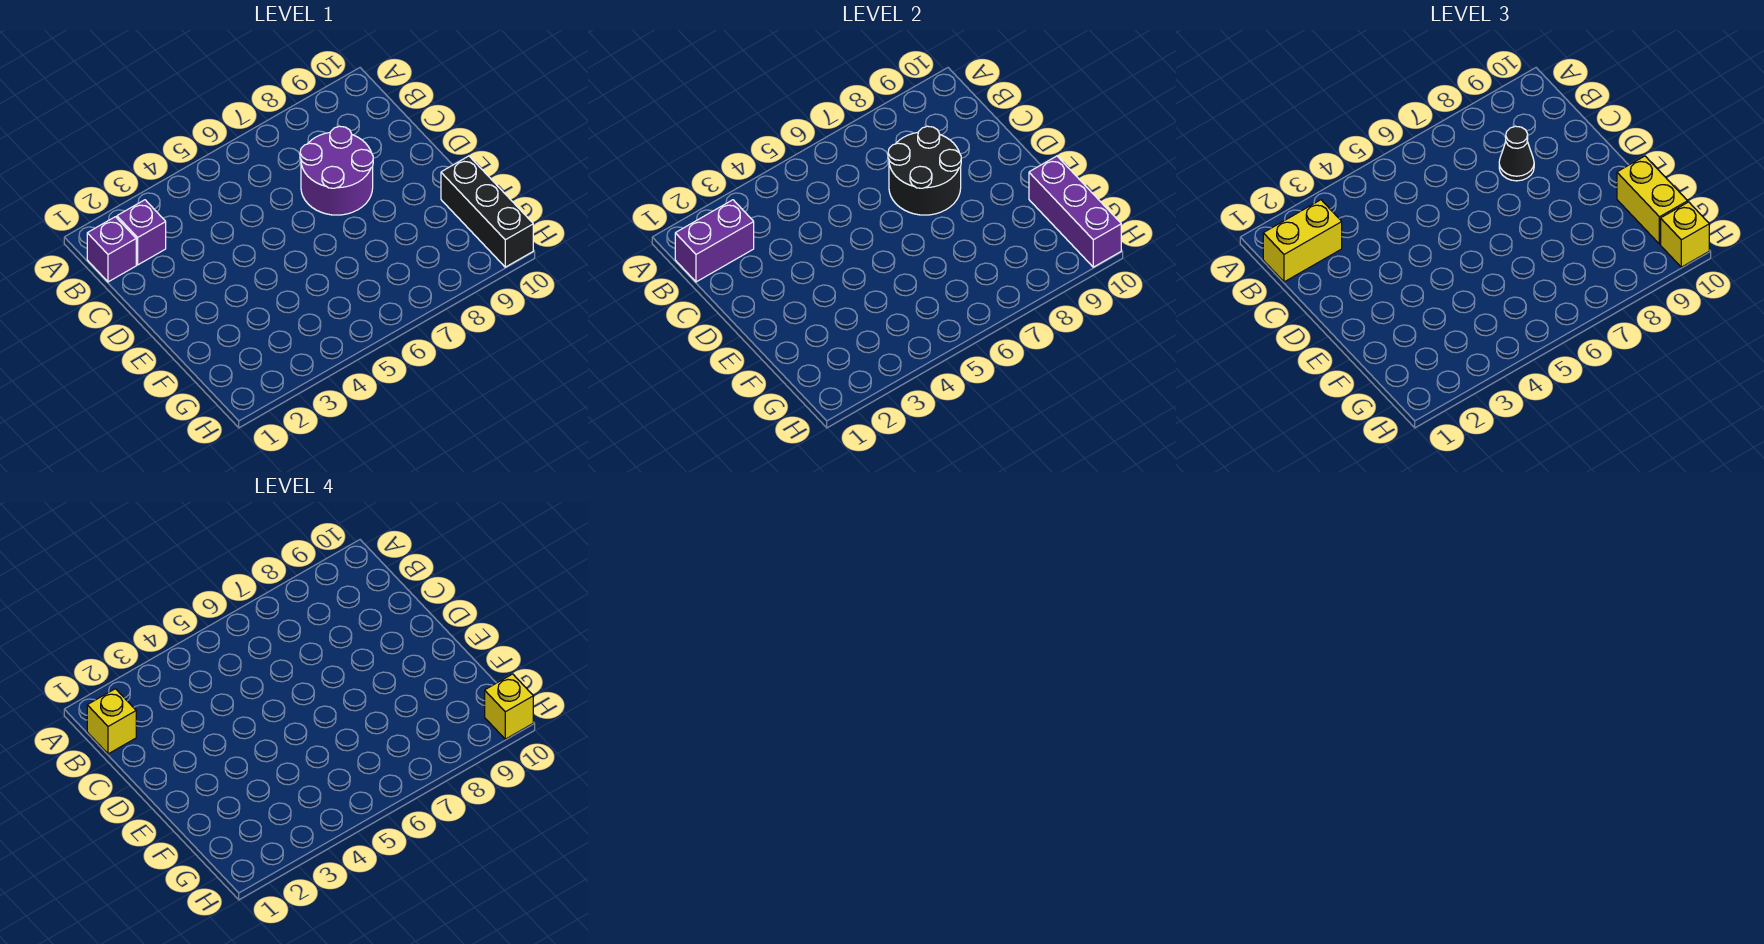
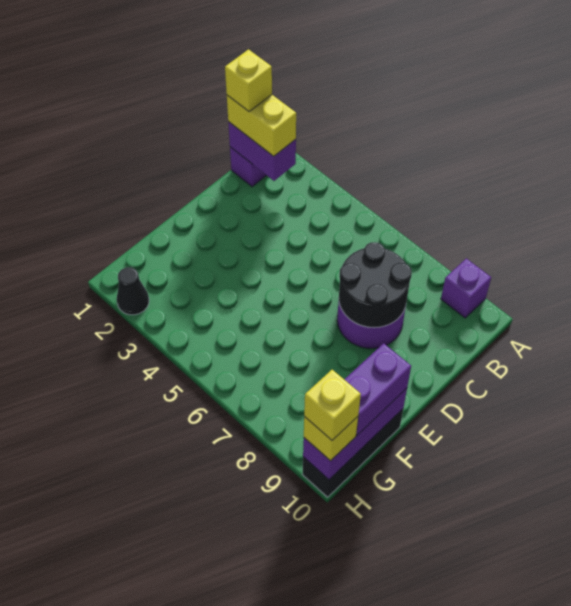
purple brick B2 level 1 -> purple brick A9 level 1
black cone C8 level 3 -> black cone H2 level 1
yellow brick F10:G10 level 3 -> purple brick F10:G10 level 3

